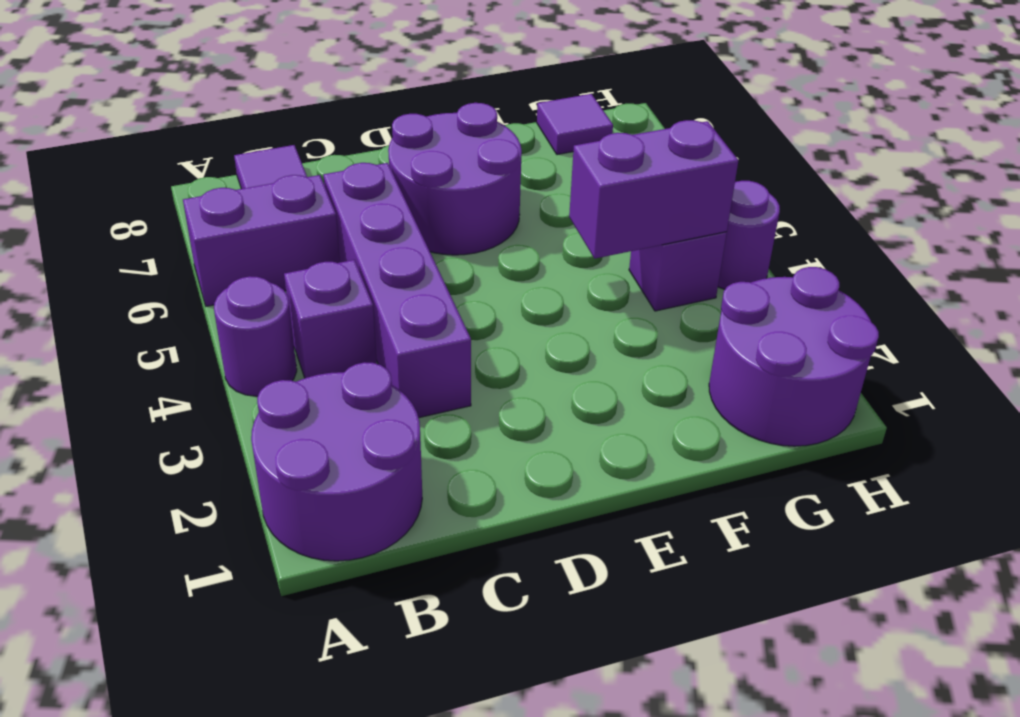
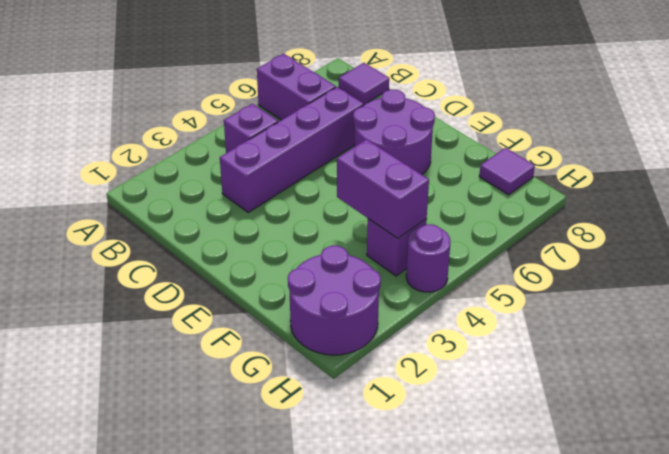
purple round brick A1:B2 level 1 -> none
purple round brick A4 level 1 -> none

